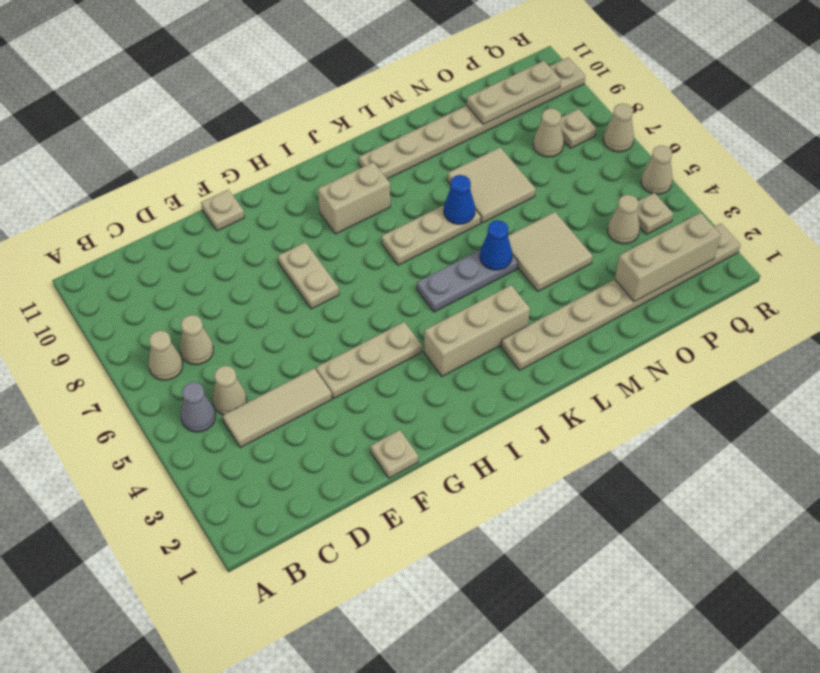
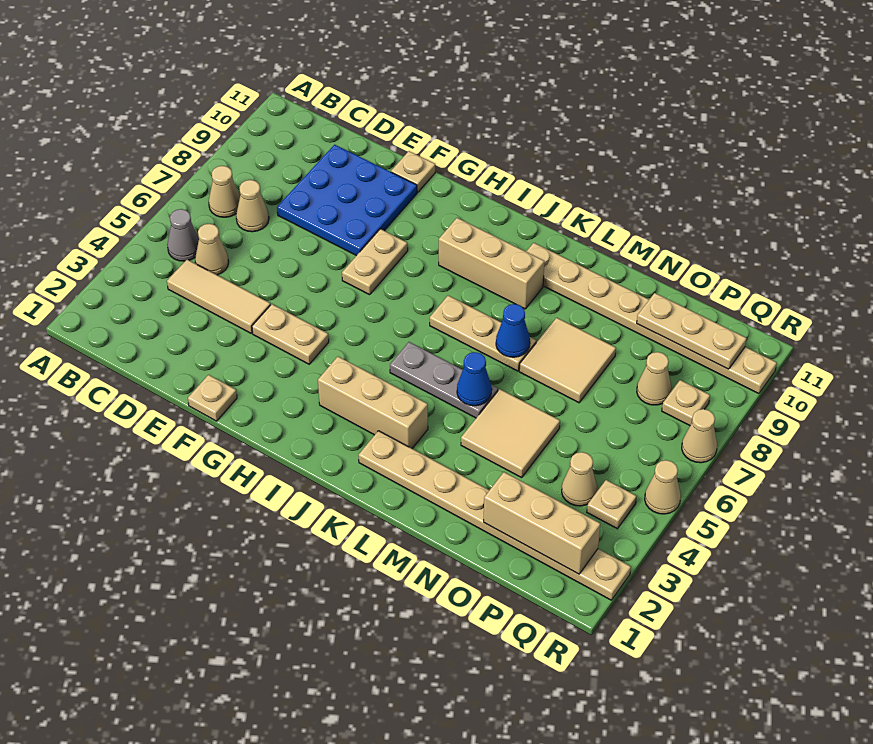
none -> blue plate D8:F10 level 1
tan plate F4:H4 level 1 -> tan plate F4:G4 level 1
tan brick I9:J9 level 1 -> tan brick I9:K9 level 1

